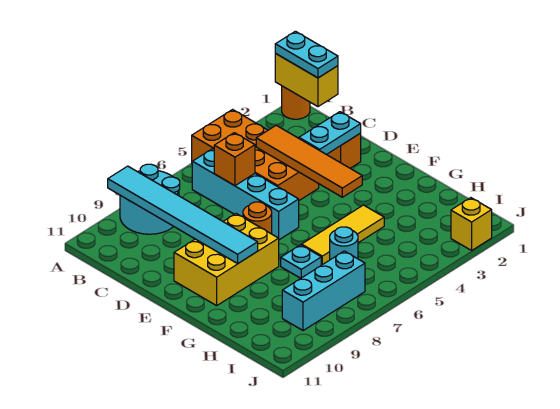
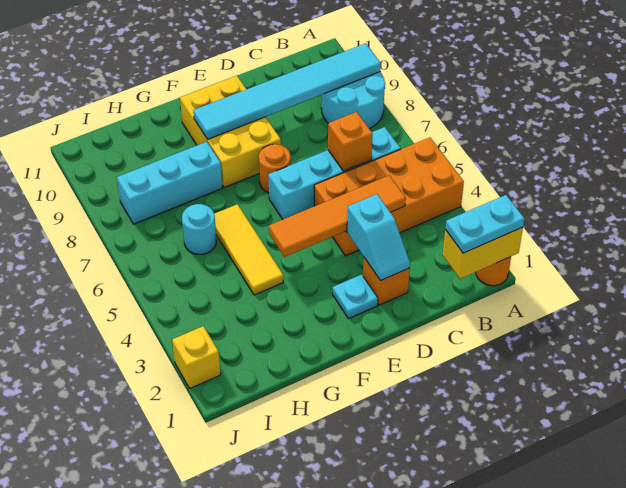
cyan plate D2:D3 level 2 -> cyan slope D2:D3 level 2 top 3
cyan plate G7 level 1 -> cyan plate E2 level 1
cyan brick I7:I9 level 1 -> cyan brick G8:I8 level 1

